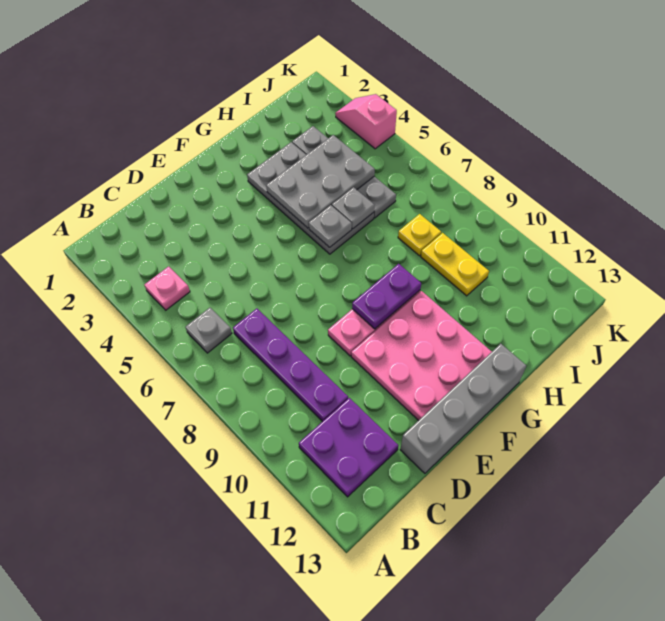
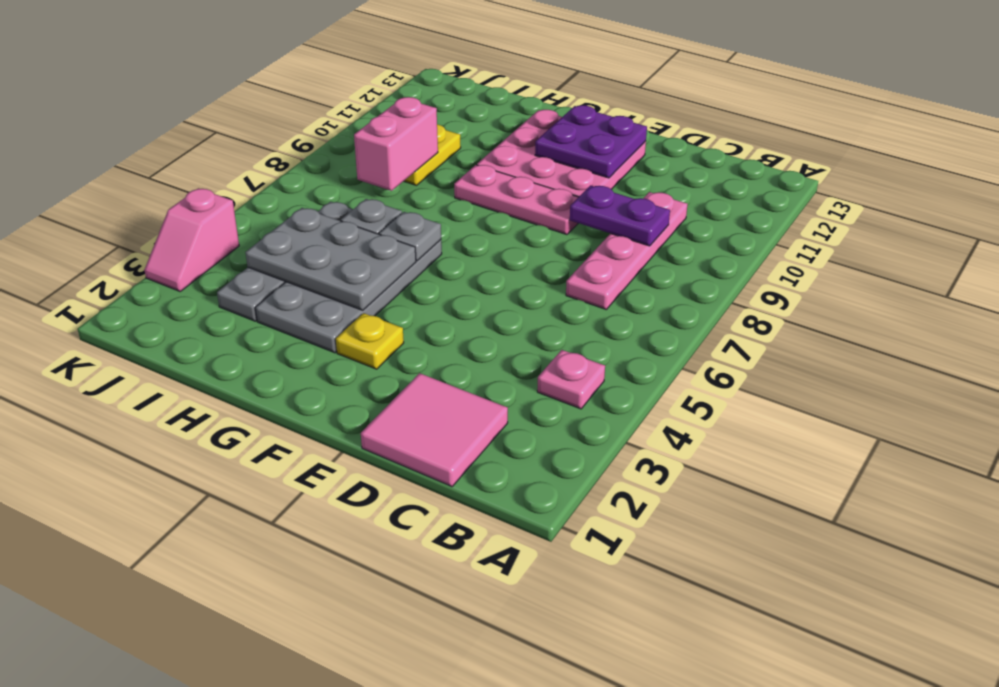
grey plate B6 level 1 -> none
purple plate B11:C12 level 1 -> purple plate E11:F12 level 2
none -> pink tile C1:D2 level 1
purple plate C7:C10 level 1 -> pink plate C7:C10 level 1
grey brick D13:G13 level 1 -> none
purple plate F9:G9 level 2 -> purple plate C9:D9 level 2
yellow plate I8 level 1 -> yellow plate F3 level 1
none -> pink brick I8:I9 level 2

